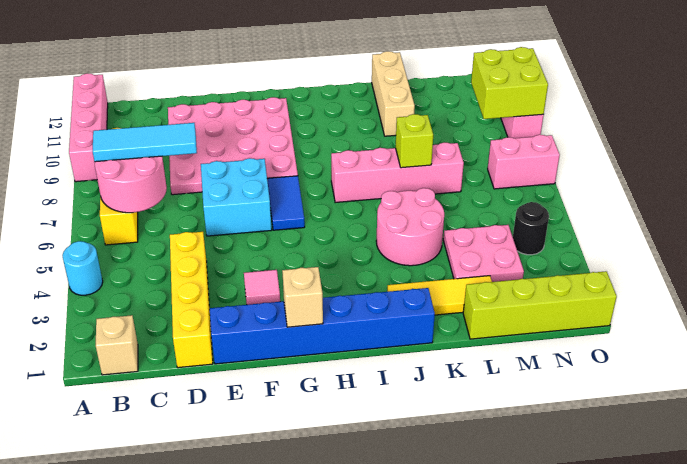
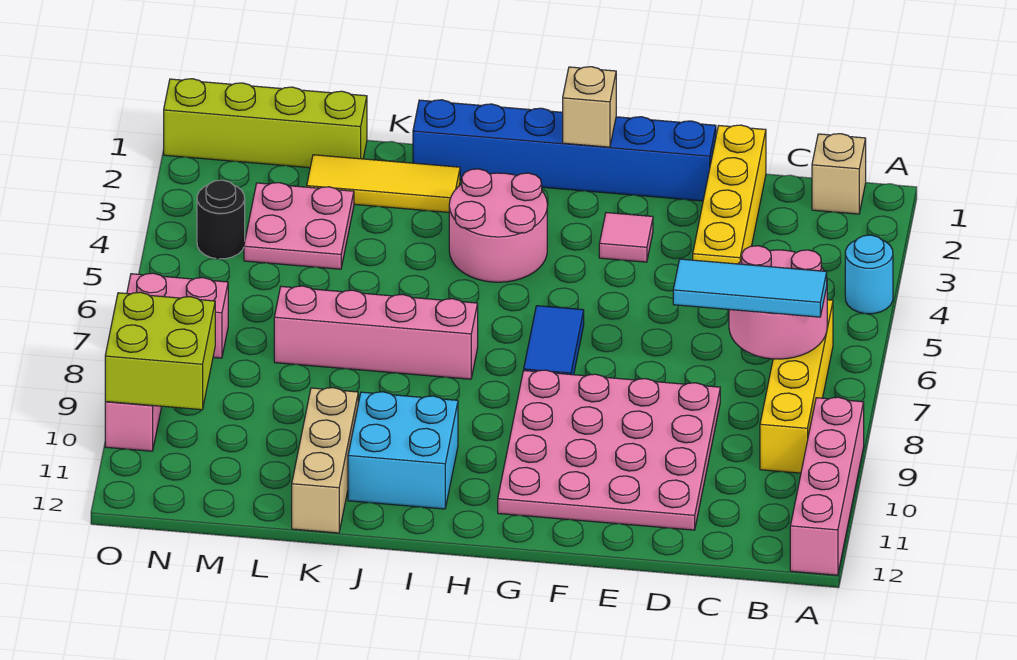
cyan brick E6:F7 level 1 -> cyan brick I10:J11 level 1
pink round brick J4:K5 level 1 -> pink round brick H3:I4 level 1
lime brick K7 level 2 -> none

